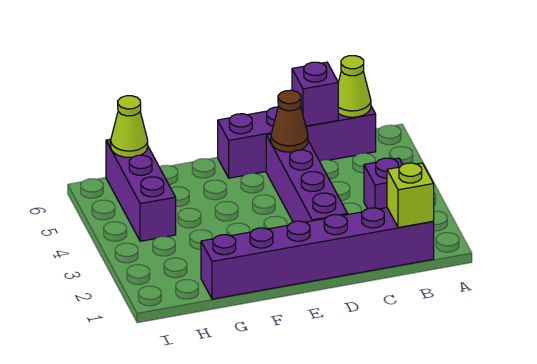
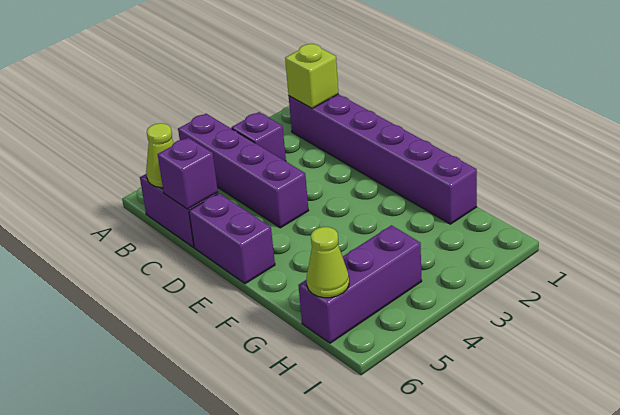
purple brick D2:D5 level 1 -> purple brick A4:D4 level 1
brown cone D5 level 2 -> none

